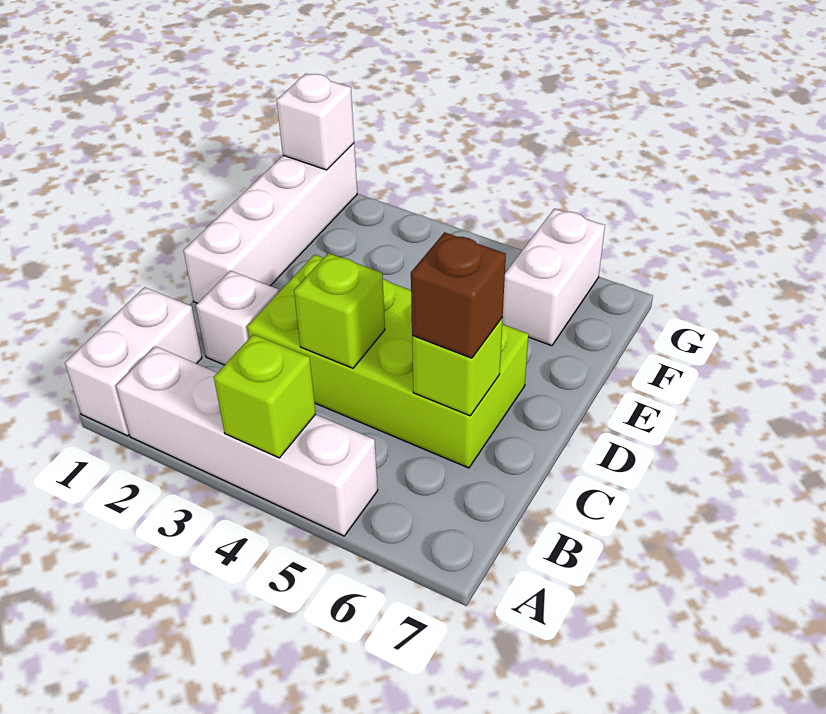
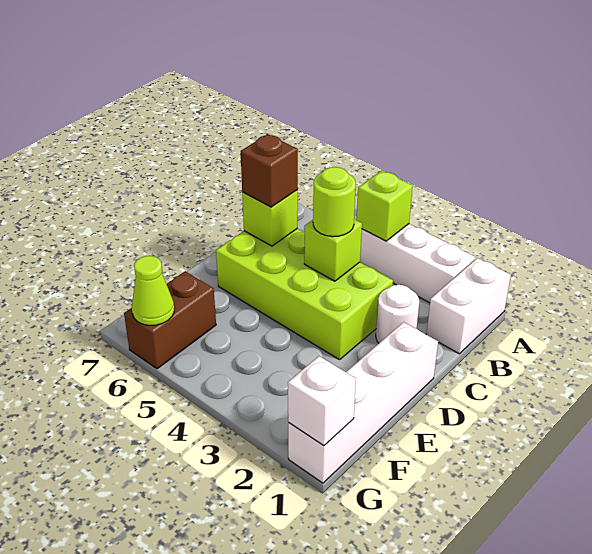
white brick C2 level 1 -> white round brick C2 level 1
none -> lime round brick C4 level 3
white brick F6:G6 level 1 -> brown brick F6:G6 level 1
none -> lime cone G6 level 2

